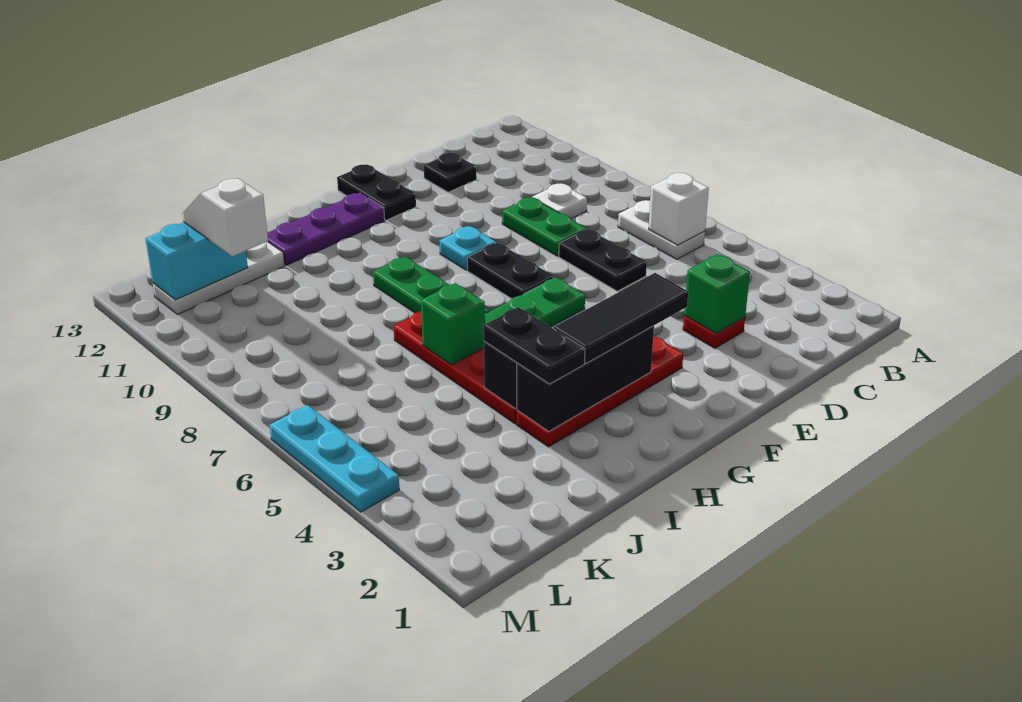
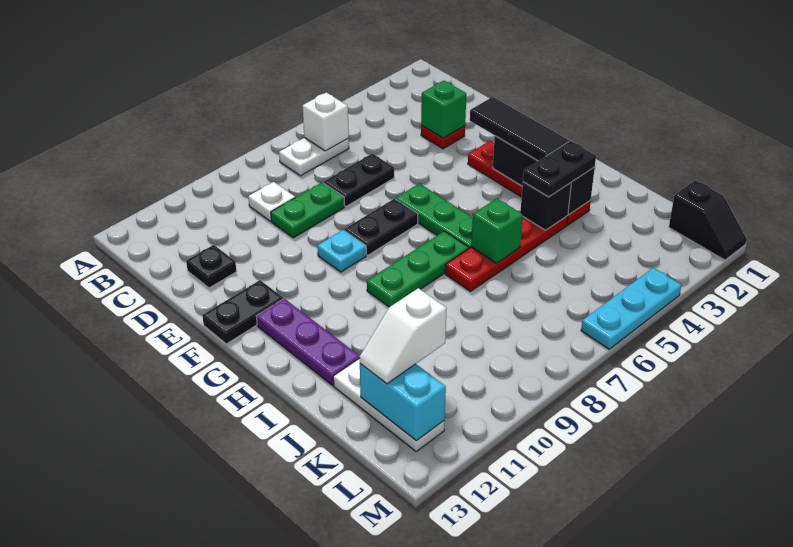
none -> black slope L1:M1 level 1 top L

